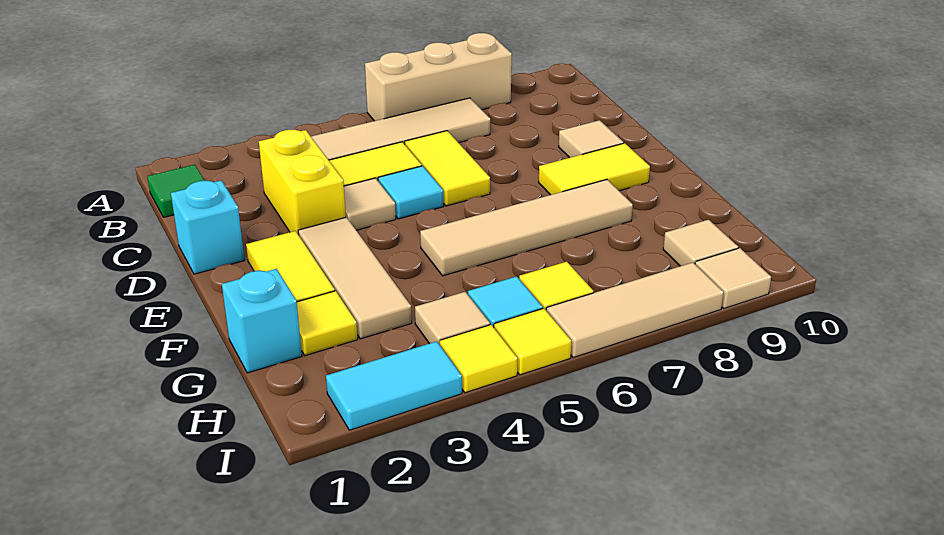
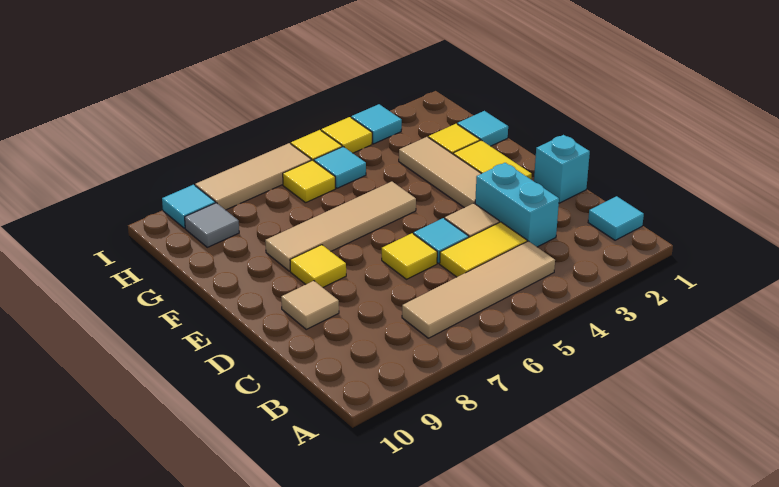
tan brick A6:A8 level 1 -> none
green tile B1 level 1 -> cyan tile B1 level 1
yellow brick C3:D3 level 1 -> cyan brick C3:D3 level 1
yellow tile C6:D6 level 1 -> yellow tile D6 level 1
yellow tile E8:E9 level 1 -> yellow tile E8 level 1
cyan brick G1 level 1 -> cyan tile G1 level 1
tan tile H4 level 1 -> none
tan tile H9 level 1 -> grey tile H9 level 1
cyan tile I2:I3 level 1 -> cyan tile I3 level 1
tan tile I9 level 1 -> cyan tile I9 level 1

